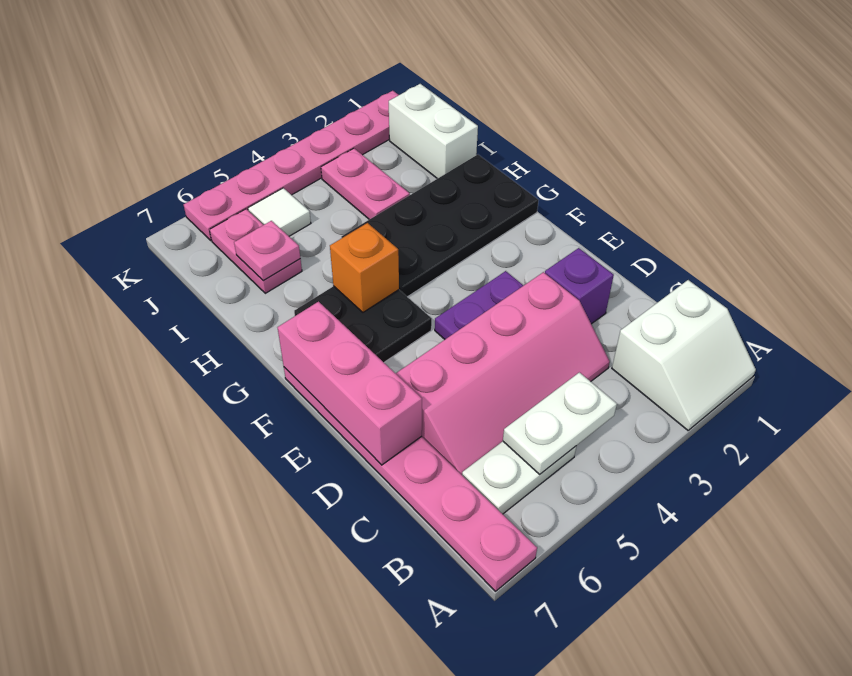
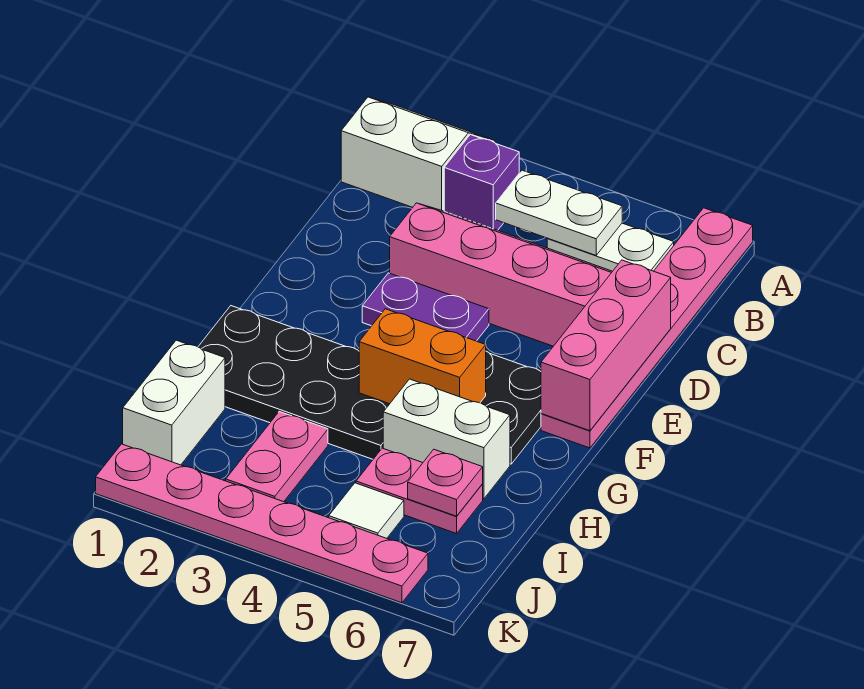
purple brick D2 level 1 -> purple brick B3 level 1
orange brick G5 level 2 -> orange brick G4:G5 level 2
none -> white brick H5:H6 level 1
pink plate I6:J6 level 1 -> pink plate I5:I6 level 1

